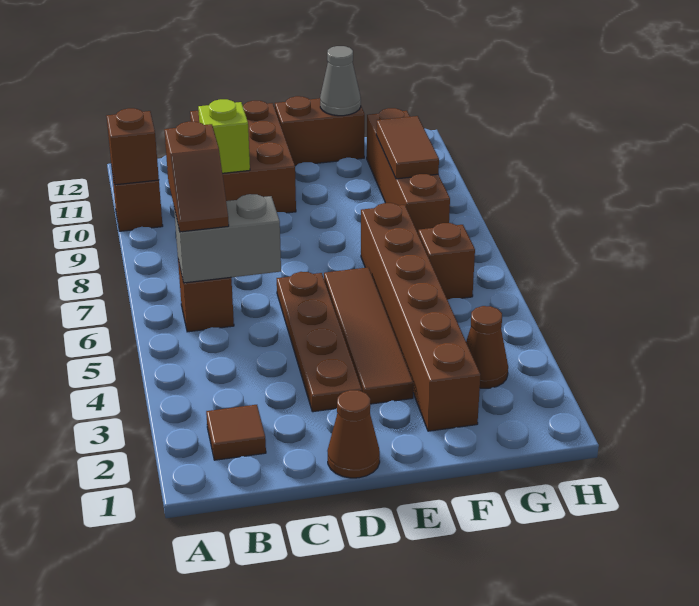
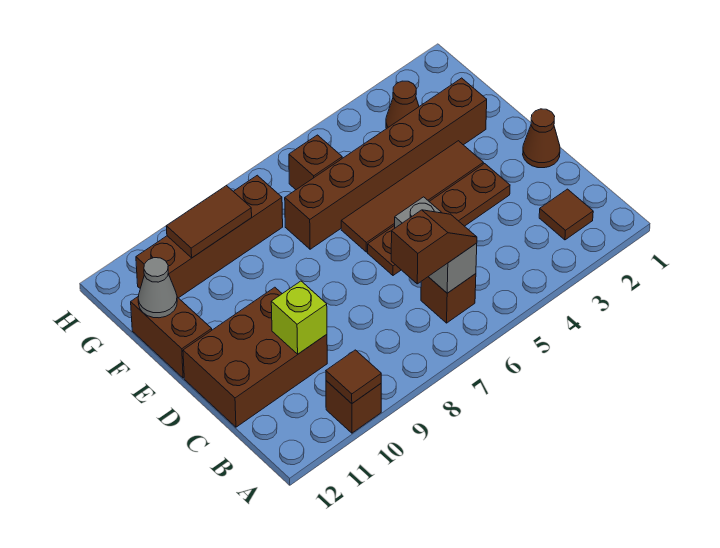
brown brick A10 level 2 -> brown tile A10 level 2

